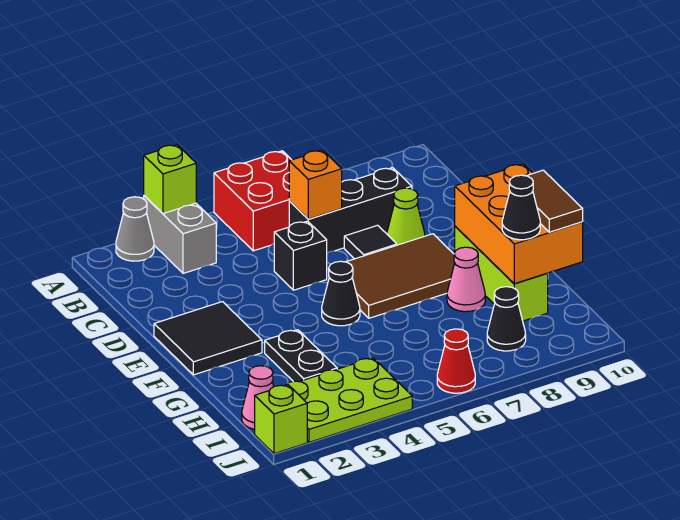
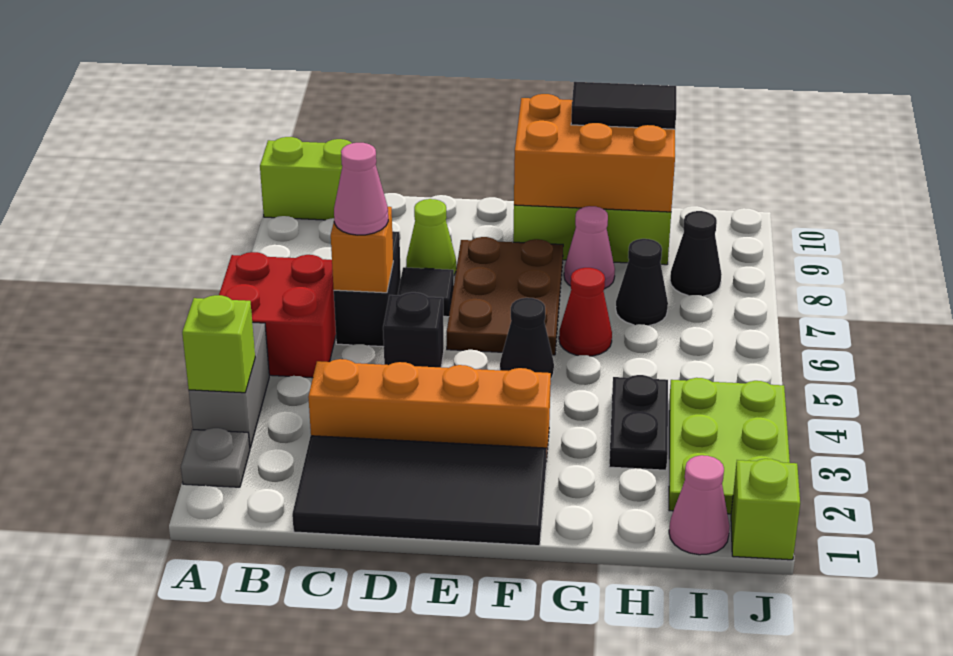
grey cone A2 level 1 -> grey plate A2 level 1
grey brick A3:B3 level 1 -> grey brick A3:A4 level 1
none -> lime brick A10:B10 level 1
none -> orange brick C3:F3 level 1
black brick C6:C8 level 1 -> black brick C6:C7 level 1
none -> pink cone C6 level 3
black tile E1:F2 level 1 -> black tile C1:F2 level 1
brown tile E6:F8 level 1 -> brown plate E6:F8 level 1
black plate G3:H3 level 1 -> black plate H3:H4 level 1
brown tile G10:H10 level 3 -> black tile G10:H10 level 3
black cone H9 level 3 -> black cone H7 level 1
red cone J6 level 1 -> red cone G6 level 1

